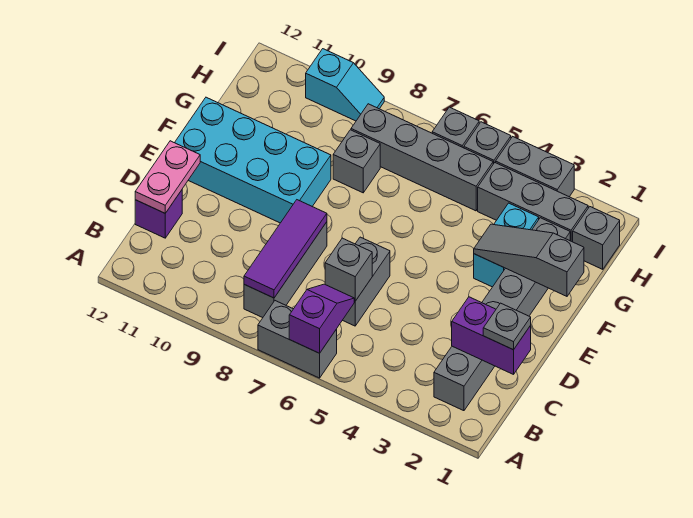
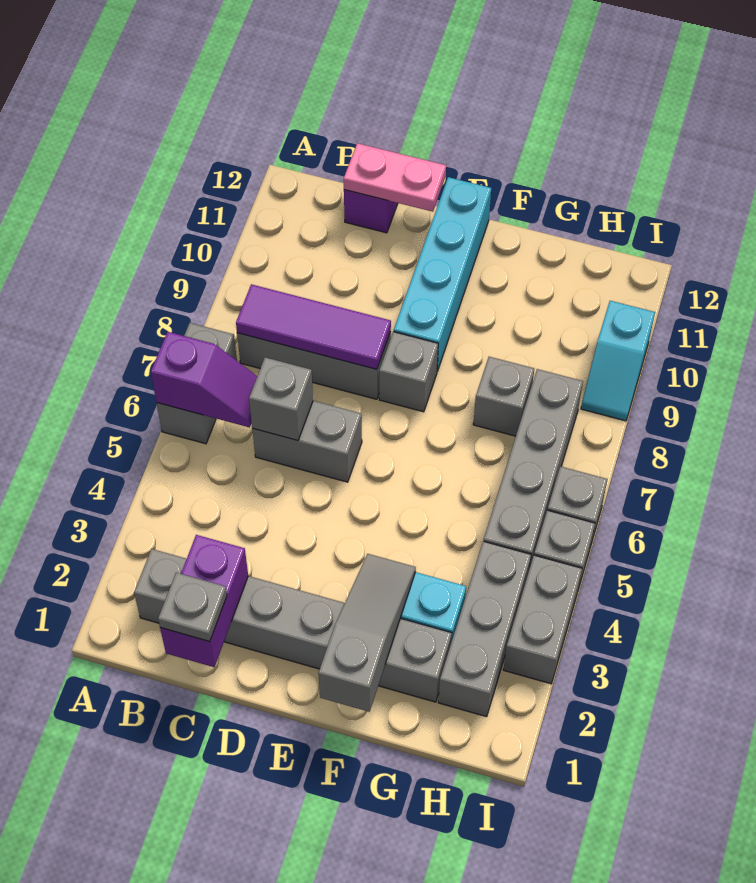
cyan brick E9:F12 level 1 -> cyan brick E9:E12 level 1
grey brick H1 level 1 -> grey brick E8 level 1

